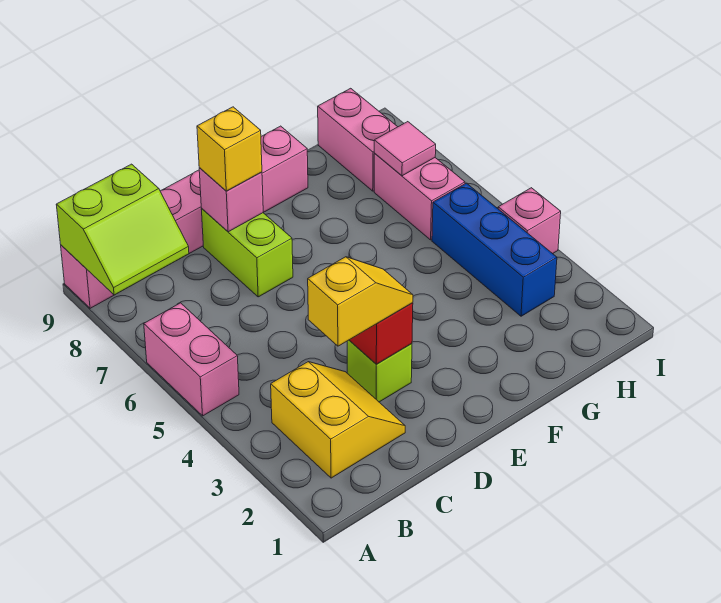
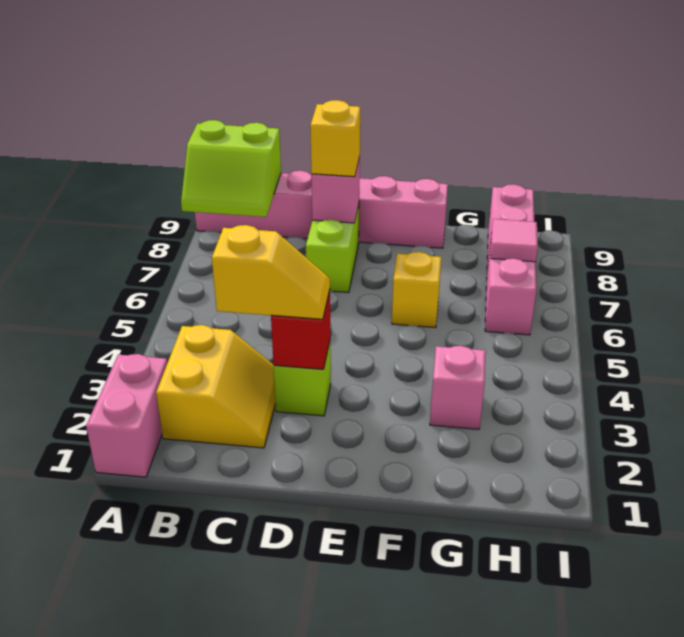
pink brick A5:A6 level 1 -> pink brick A1:A2 level 1
none -> yellow brick F6 level 1
blue brick H3:H5 level 1 -> none
pink brick I4 level 1 -> pink brick G3 level 1

